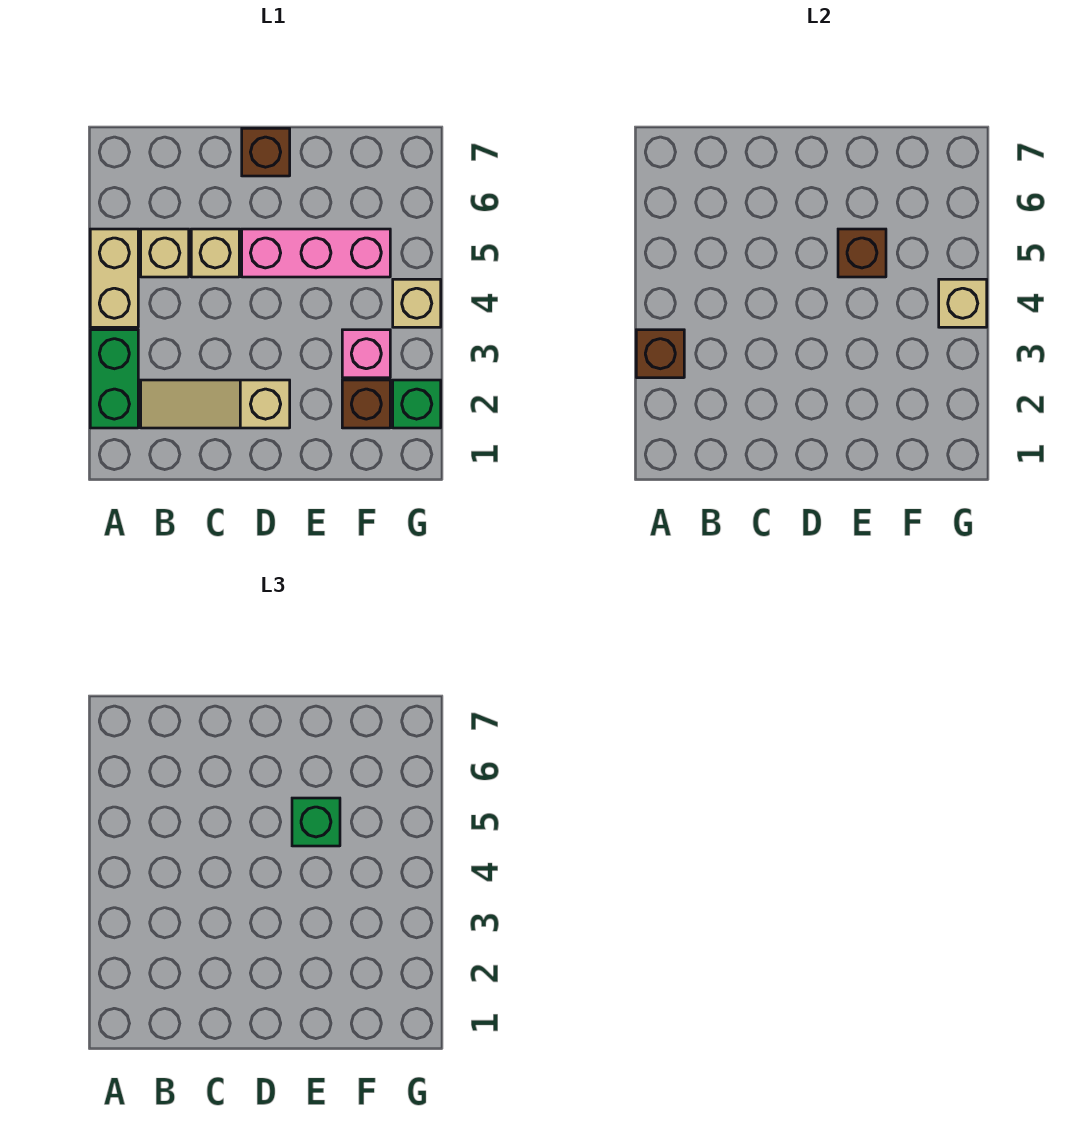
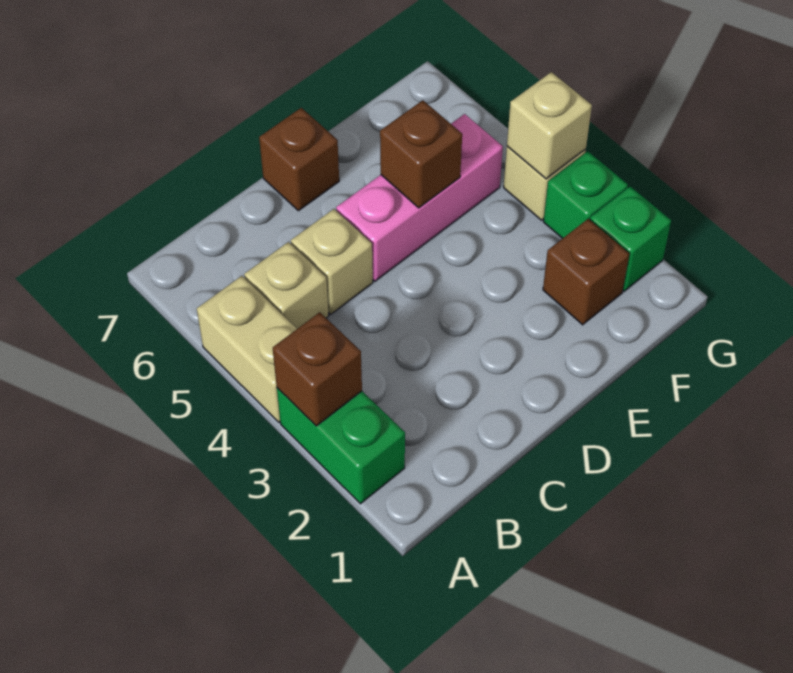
tan slope B2:D2 level 1 top D -> none
green brick E5 level 3 -> green brick G3 level 1
pink brick F3 level 1 -> none

